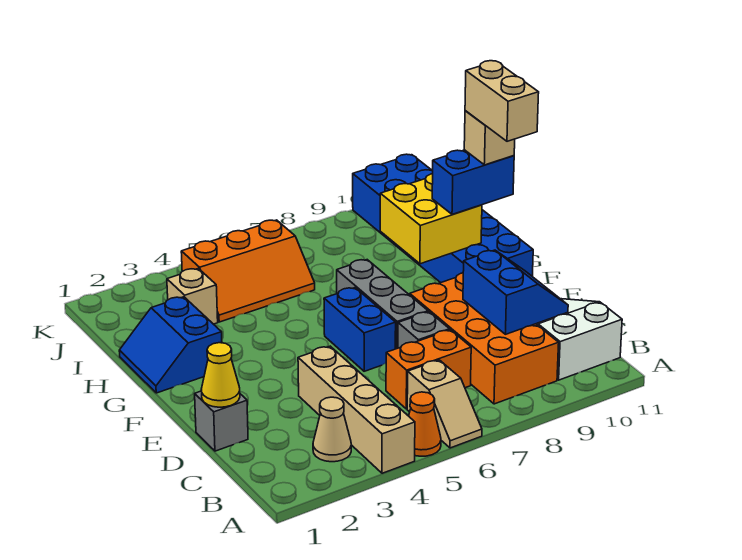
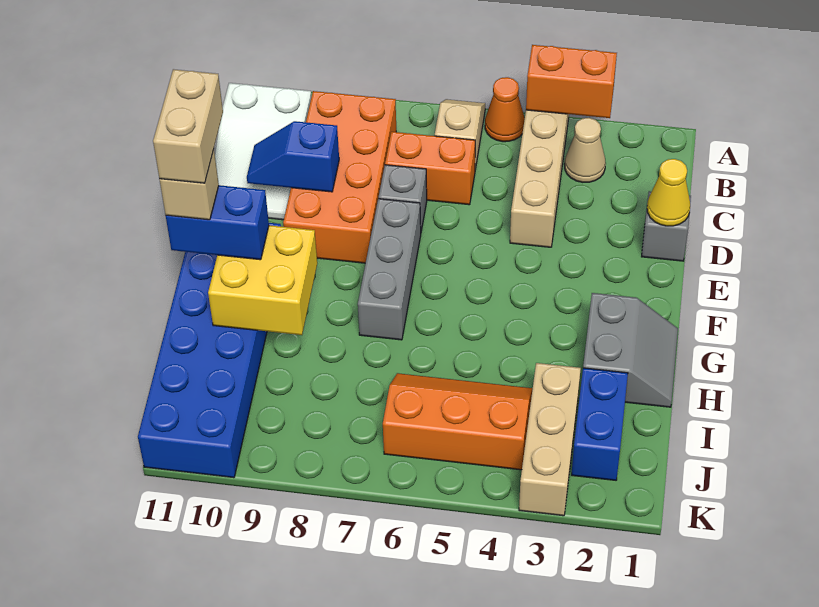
none -> orange brick A3:A4 level 2
blue slope C9:D10 level 2 top 9 -> blue slope D9:D10 level 2 top 9
blue brick E6:F6 level 1 -> blue brick I2:J2 level 1
blue slope G1:H2 level 1 top 2 -> grey slope G1:H2 level 1 top 2
tan brick I3 level 1 -> tan brick I3:K3 level 1

